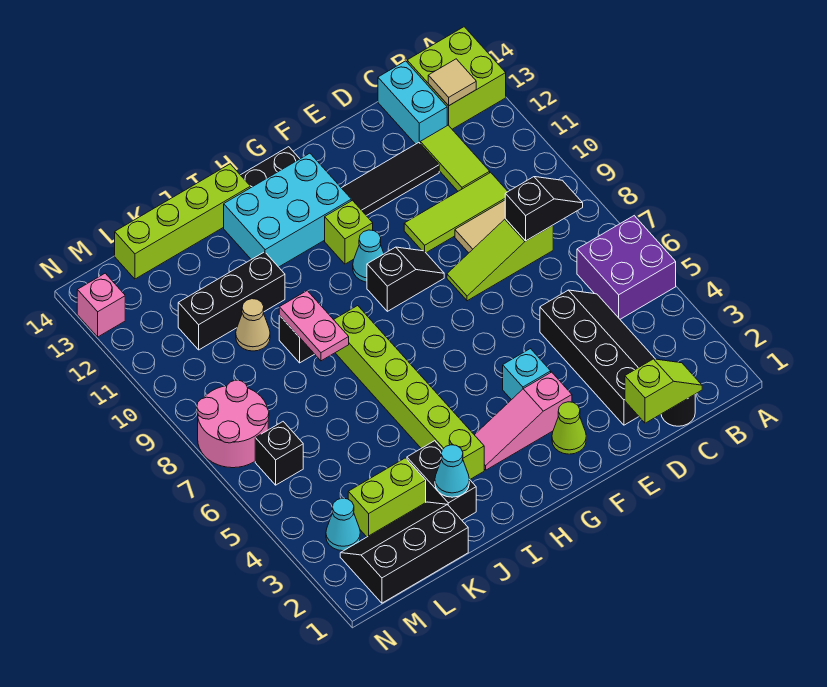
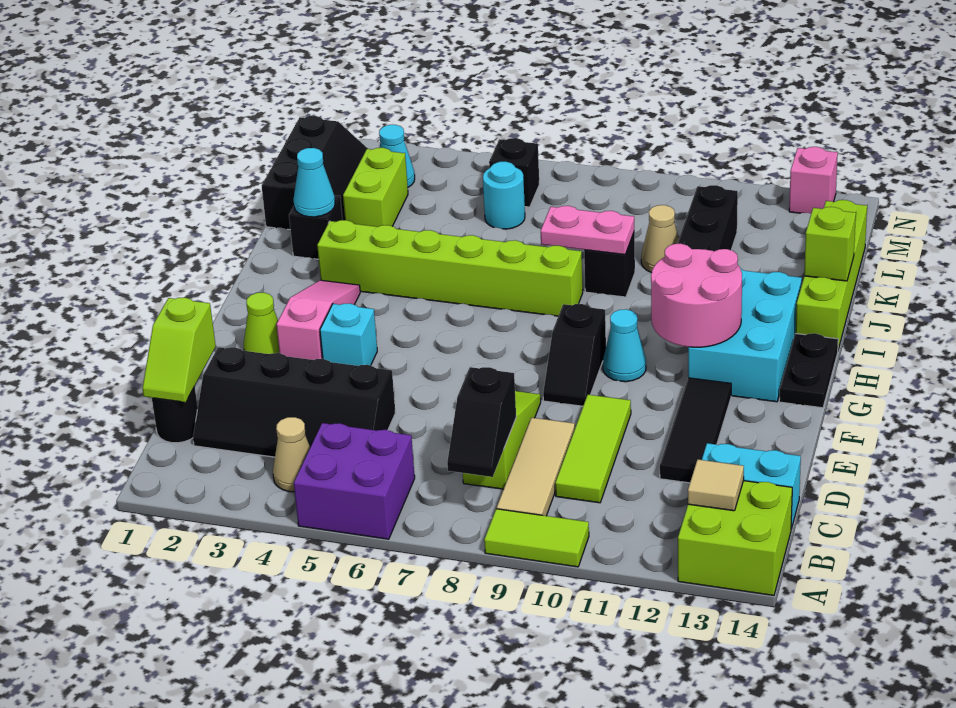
none -> tan cone B4 level 1
lime tile C11:C12 level 1 -> lime tile A9:A10 level 1
lime brick G11 level 1 -> lime brick J14 level 2
black brick J2:J3 level 1 -> black brick J2 level 1
none -> cyan round brick L6 level 1
pink round brick M7:N8 level 1 -> pink round brick G11:H12 level 2

